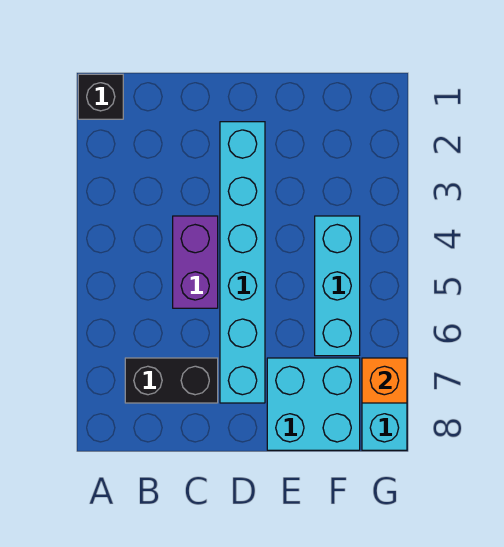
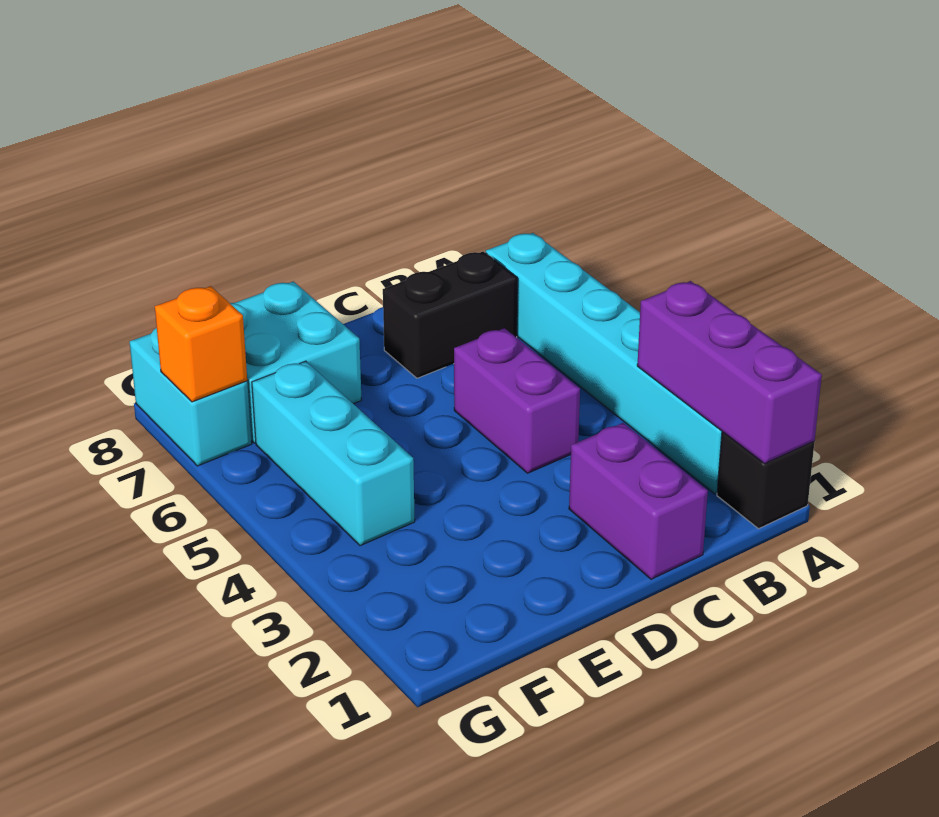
none -> purple brick A1:A3 level 2
none -> purple brick C1:C2 level 1
cyan brick D2:D7 level 1 -> cyan brick A2:A7 level 1

